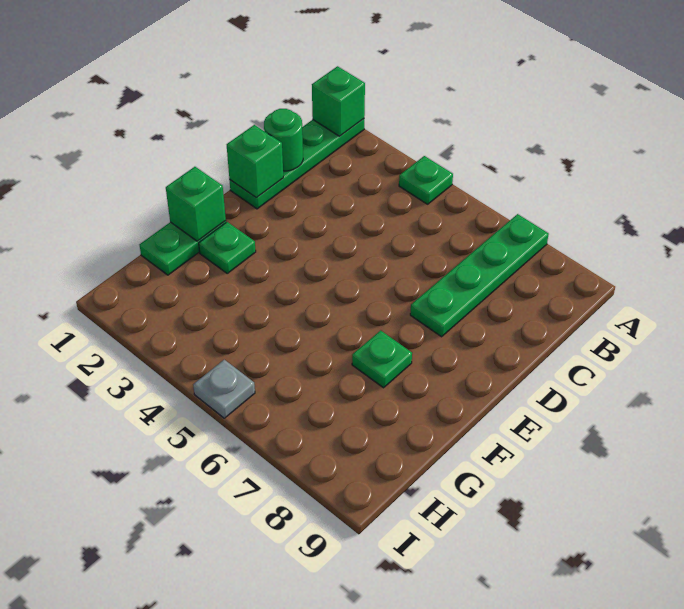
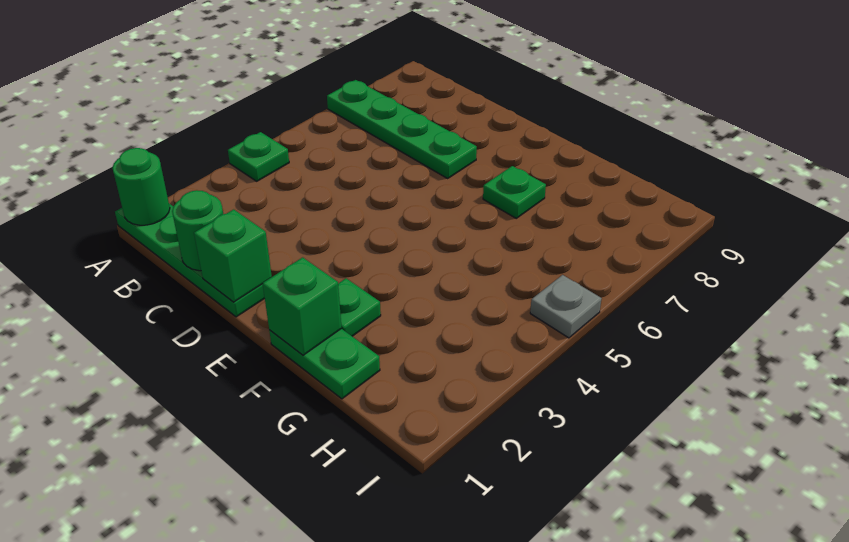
green brick A1 level 2 -> green round brick A1 level 2

